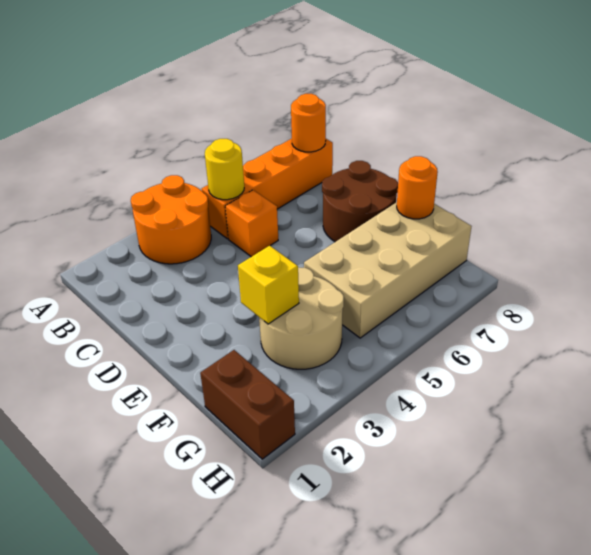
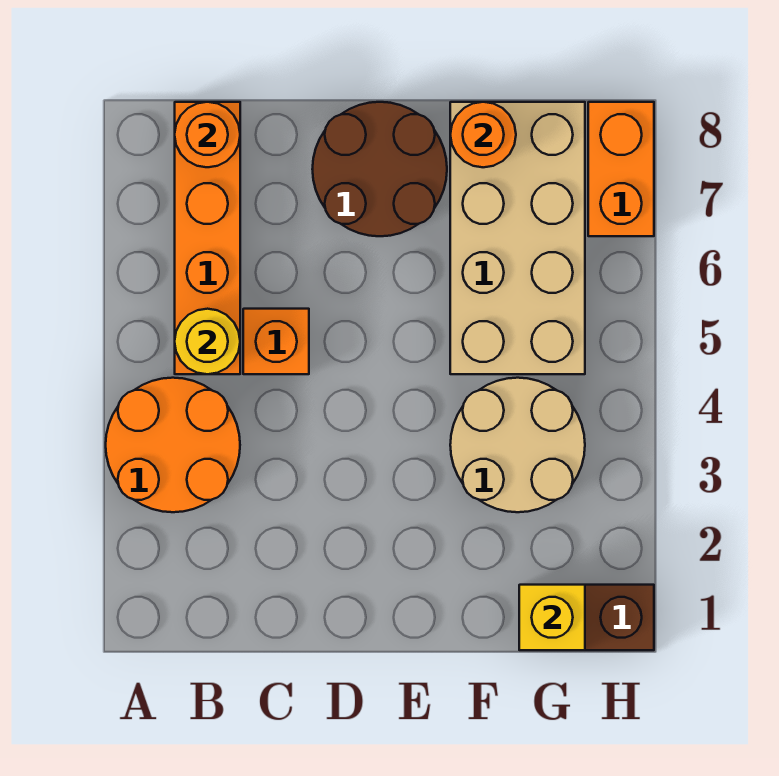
yellow brick F3 level 2 -> yellow brick G1 level 2
none -> orange brick H7:H8 level 1

